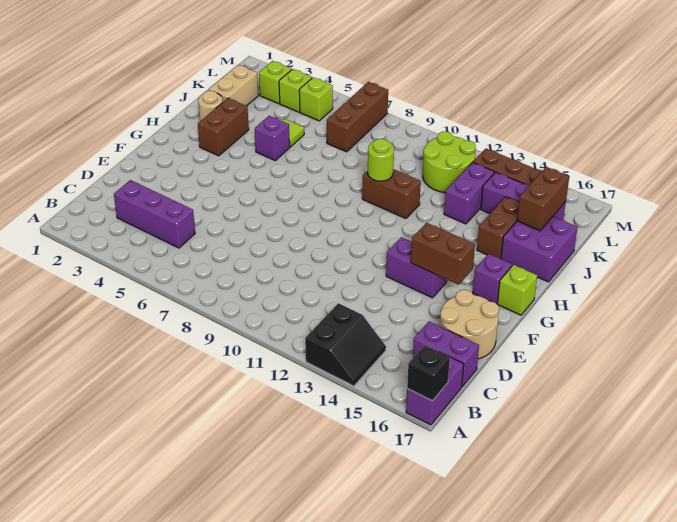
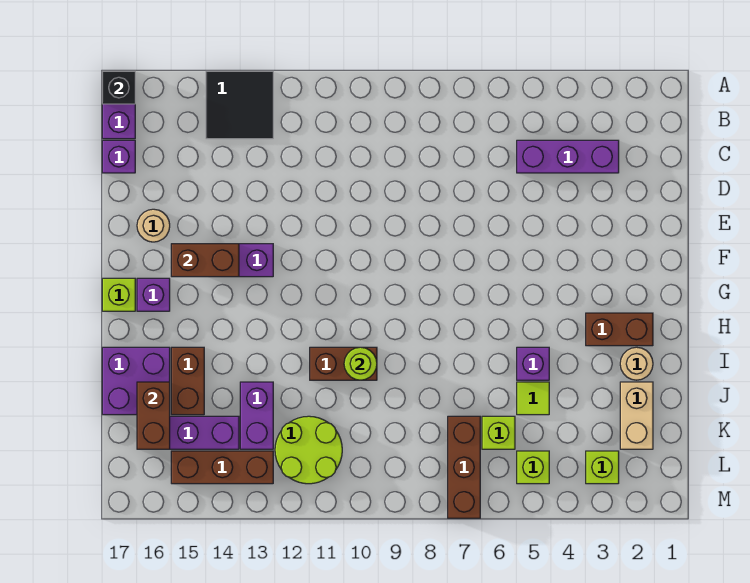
black slope A13:B14 level 1 top 13 -> black tile A13:B14 level 1
purple brick C16:C17 level 1 -> purple brick C17 level 1
tan round brick D16:E17 level 1 -> tan round brick E16 level 1
brown brick H3:I3 level 1 -> brown brick H2:H3 level 1
lime brick L4 level 1 -> lime brick K6 level 1

